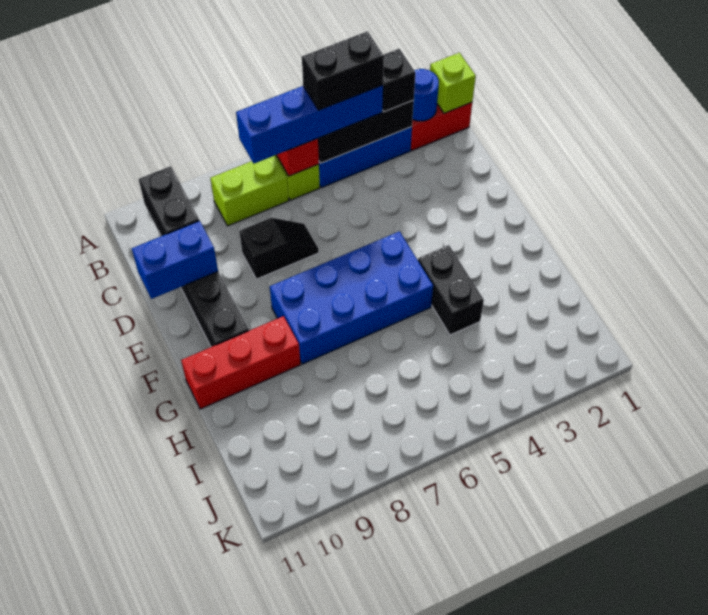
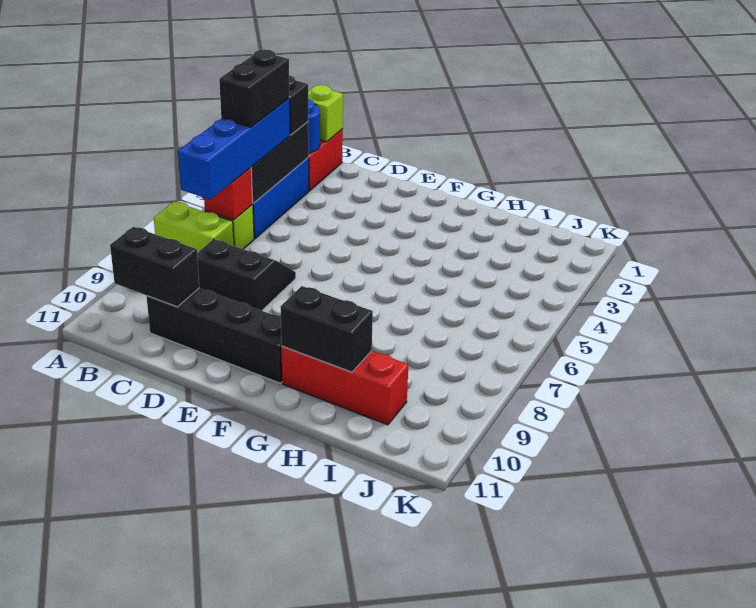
lime brick B7:B8 level 1 -> lime brick A7:B7 level 1
black slope D7:D8 level 1 top 8 -> black slope C7:D8 level 1 top 8
blue brick D10:D11 level 2 -> none
blue brick F5:G8 level 1 -> none
black brick G4:H4 level 1 -> black brick G10:H10 level 2
red brick G9:G11 level 1 -> red brick G10:I10 level 1

